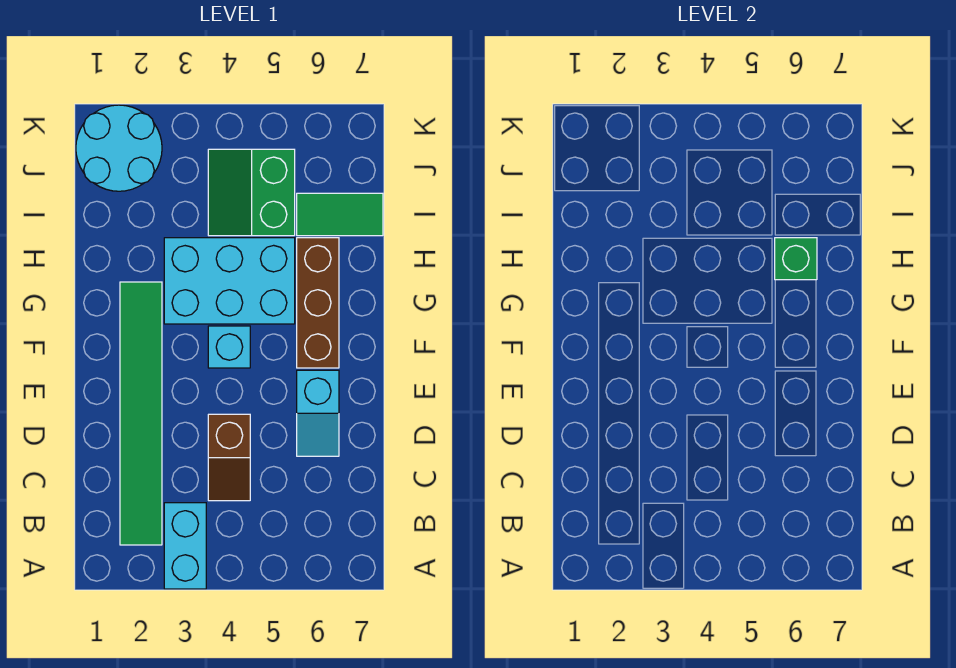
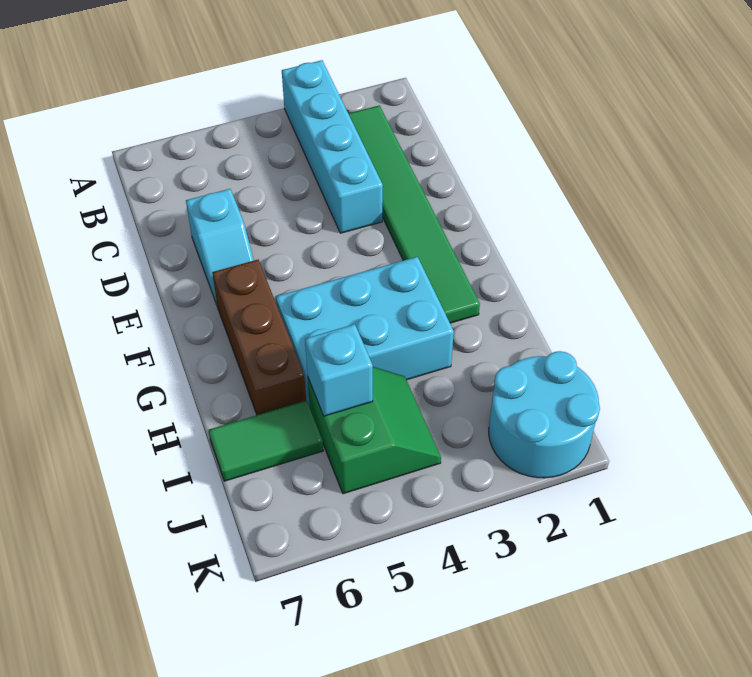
cyan brick A3:B3 level 1 -> cyan brick A3:D3 level 1
brown slope C4:D4 level 1 top D -> none
cyan slope D6:E6 level 1 top E -> cyan slope D6:E6 level 1 top D
cyan brick F4 level 1 -> cyan brick I5 level 2
green brick H6 level 2 -> none

